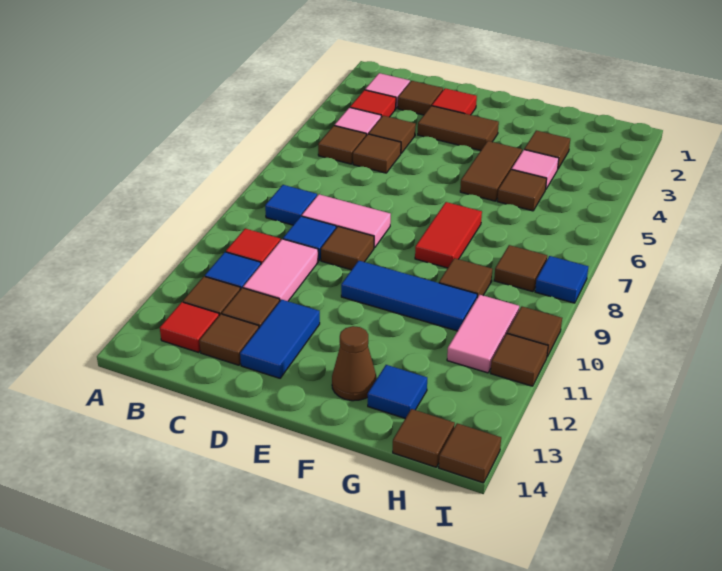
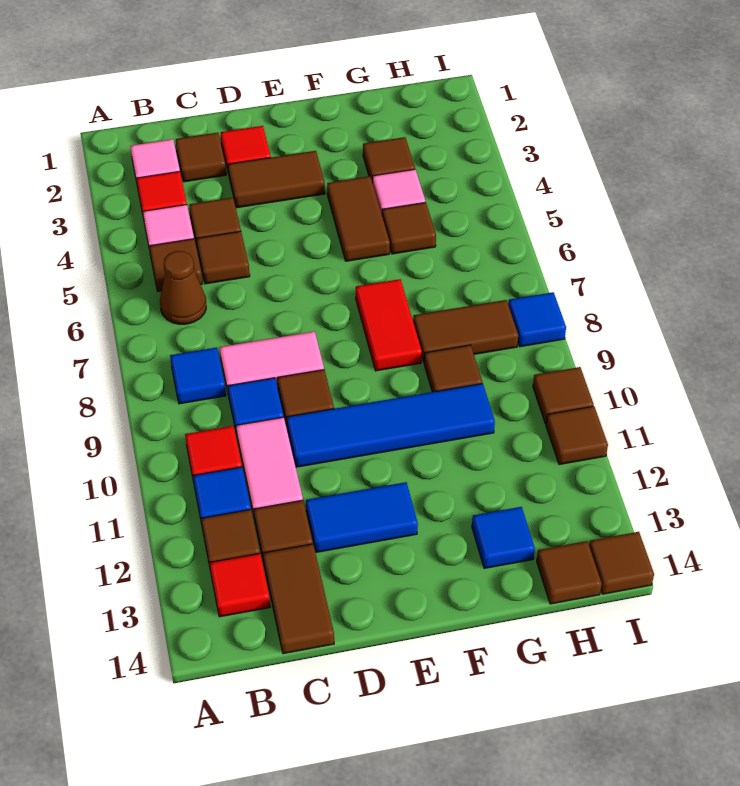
brown tile C13 level 1 -> brown tile C13:C14 level 1
blue tile D12:D13 level 1 -> blue tile D12:E12 level 1
blue tile E10:G10 level 1 -> blue tile D10:G10 level 1
brown cone F13 level 1 -> brown cone B6 level 1
brown tile H8 level 1 -> brown tile G8:H8 level 1
pink tile H10:H11 level 1 -> none

